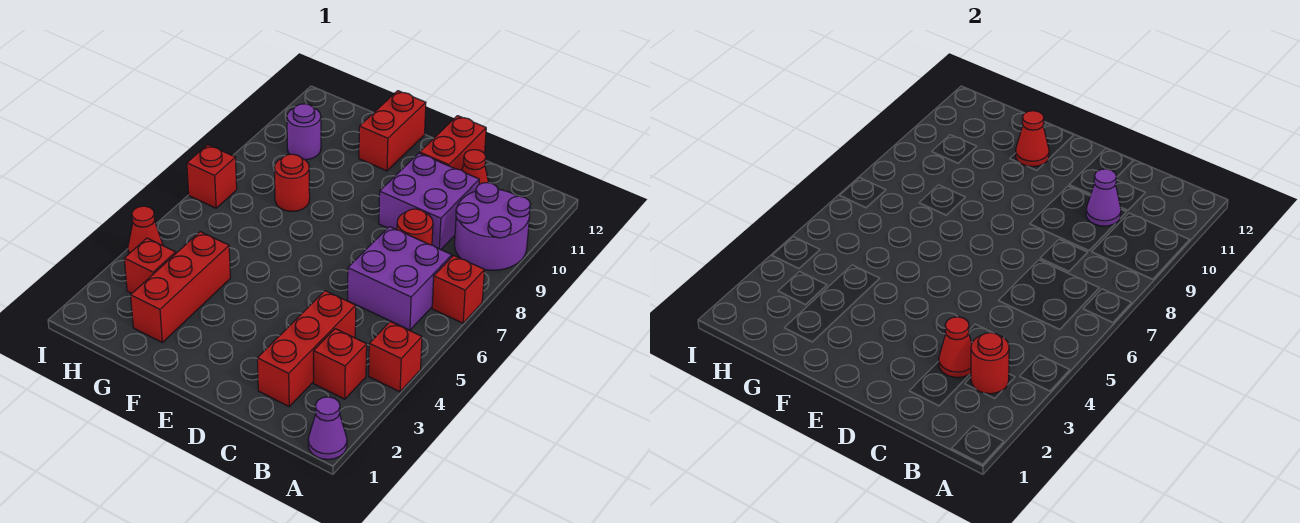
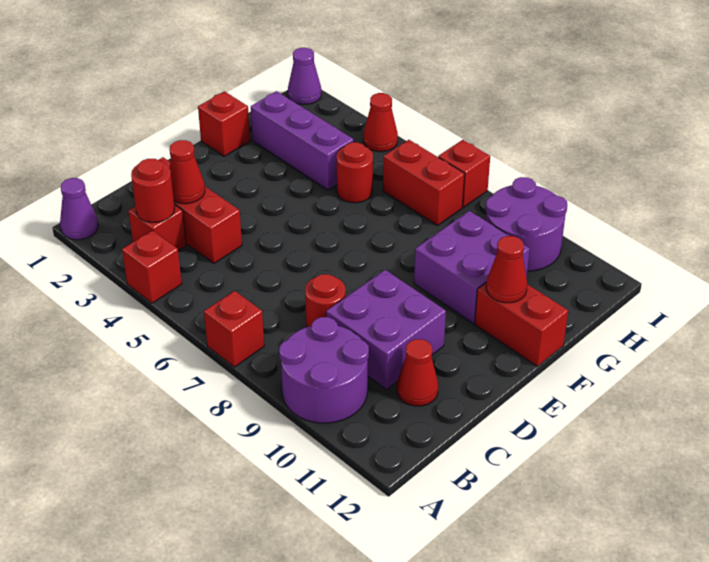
purple brick B6:C7 level 1 -> purple brick F9:G10 level 1
purple cone C10 level 2 -> purple cone I1 level 1
red brick D11:D12 level 1 -> red brick H6:H7 level 1
red brick G2:G4 level 1 -> purple brick G2:G4 level 1
red round brick G8 level 1 -> red round brick G5 level 1
red brick H3 level 1 -> red brick F1 level 1
purple round brick H10 level 1 -> purple round brick H9:I10 level 1

